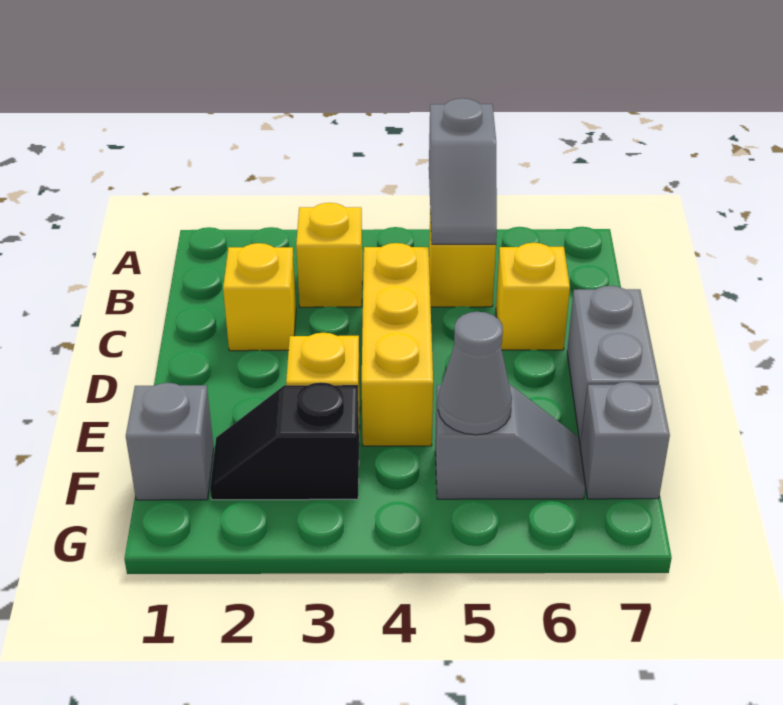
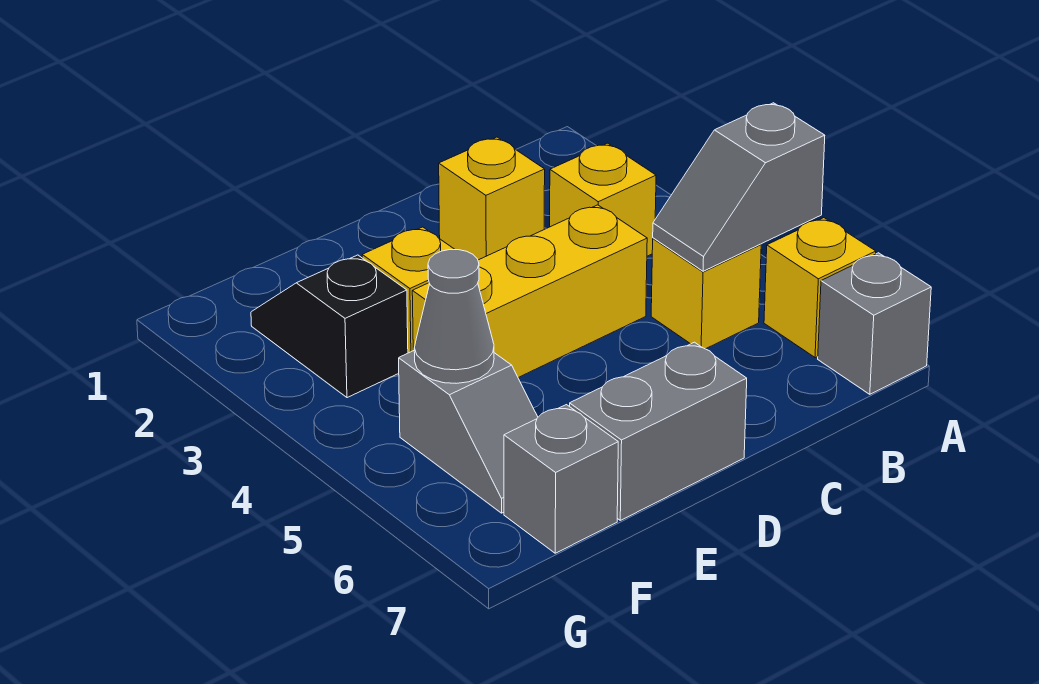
yellow brick C6 level 1 -> yellow brick A6 level 1
grey brick F1 level 1 -> grey brick A7 level 1

